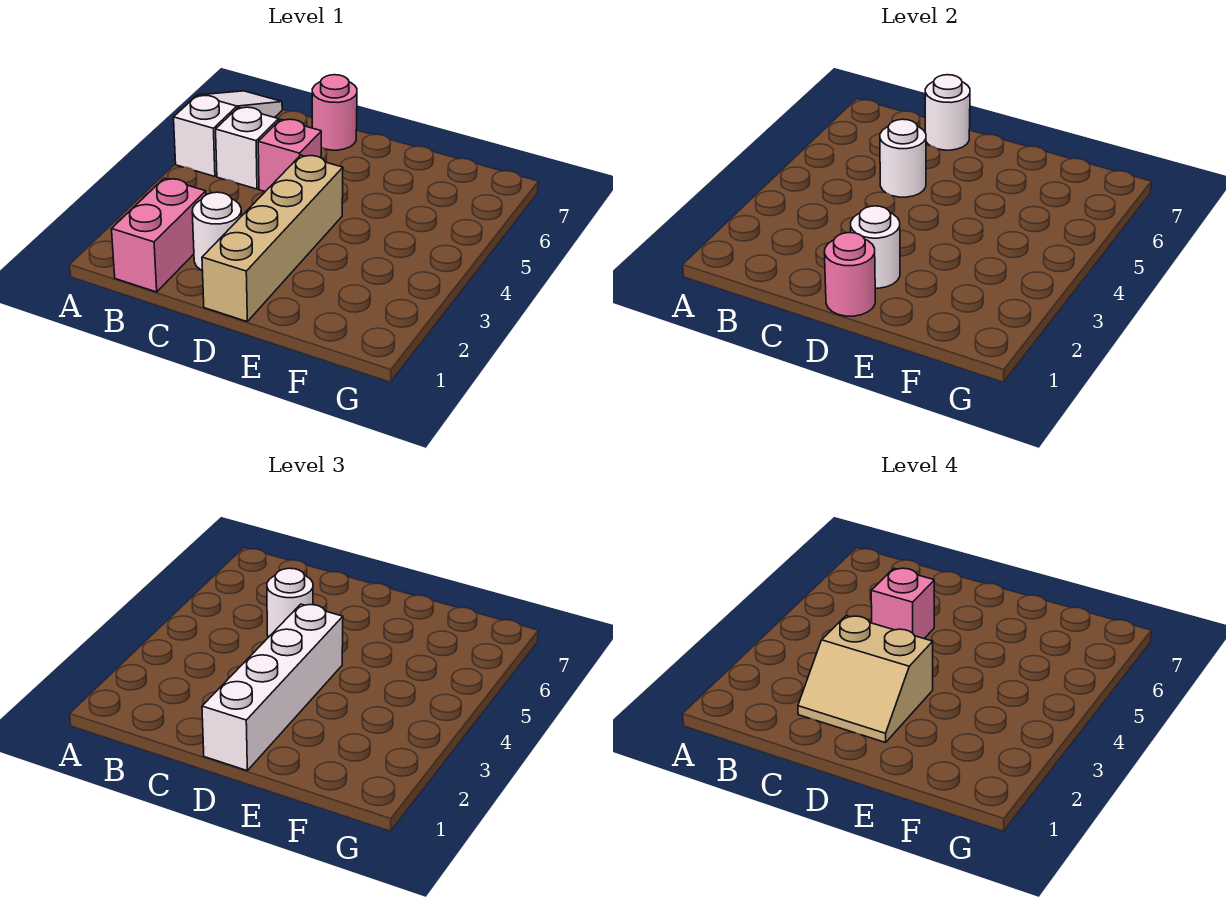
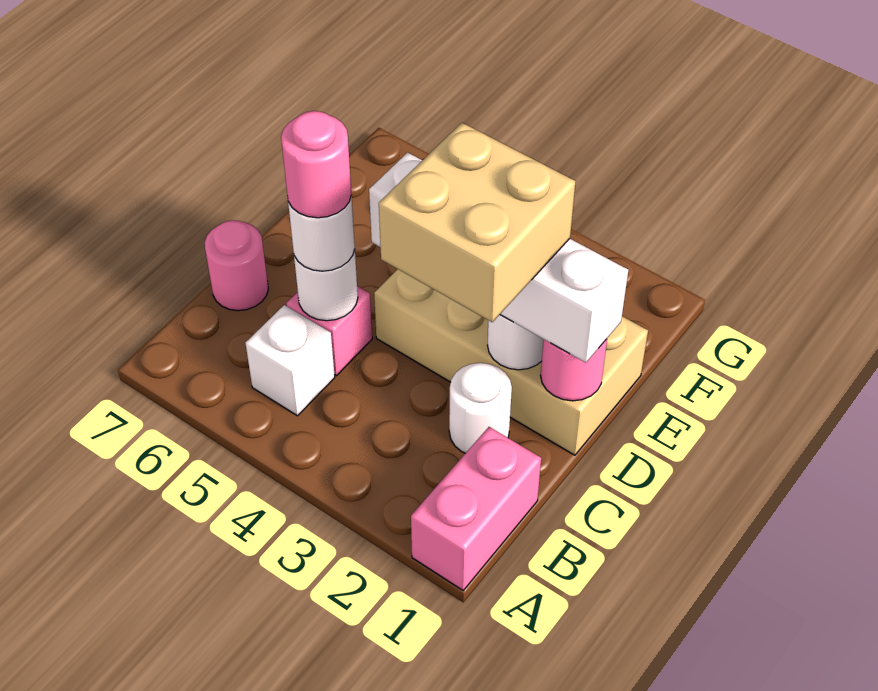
white slope A5:A7 level 1 top 5 -> none
pink brick B1:B2 level 1 -> pink brick A1:B1 level 1
tan slope C2:D3 level 4 top 3 -> tan brick C2:D3 level 4
pink brick C5 level 4 -> pink round brick C5 level 4
white round brick C7 level 2 -> none
tan brick D1:D4 level 1 -> tan brick D1:E4 level 1

